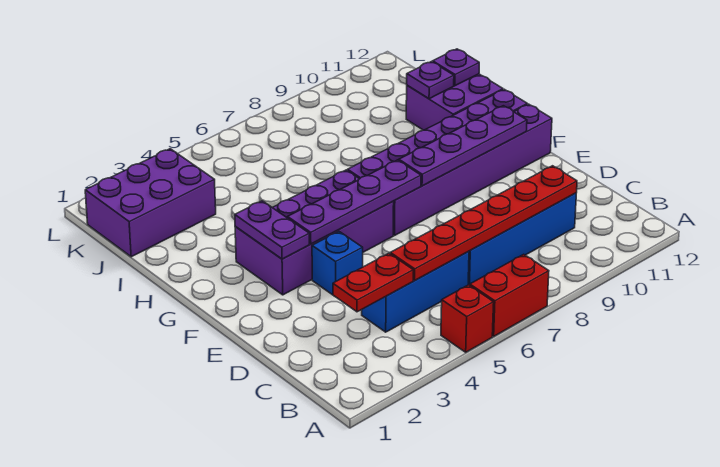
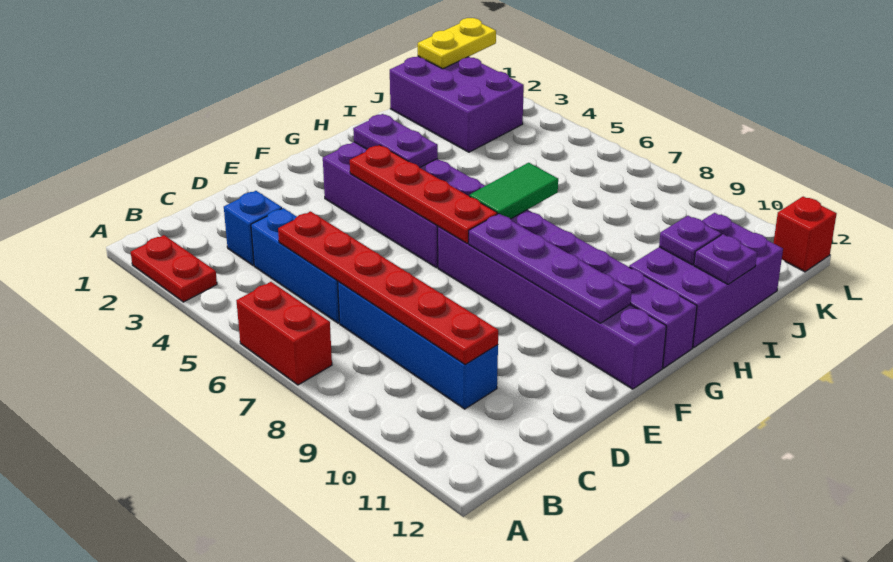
red brick A5 level 1 -> red brick L12 level 1
red plate C3:C4 level 2 -> red plate A2:A3 level 1
blue brick E4 level 1 -> blue brick C3 level 1
purple plate F3:G3 level 2 -> purple plate G3:G4 level 2
purple plate F4:F7 level 2 -> red plate F4:F7 level 2
none -> green tile G7:H7 level 2
purple brick H11:I12 level 1 -> purple brick H11:J12 level 1
none -> yellow plate K1:L1 level 2

